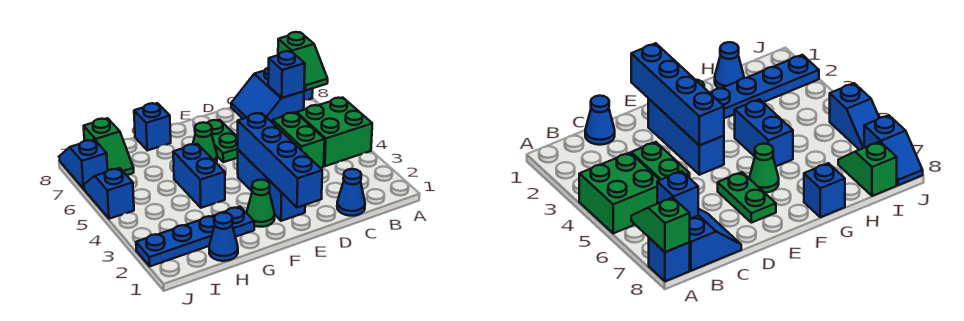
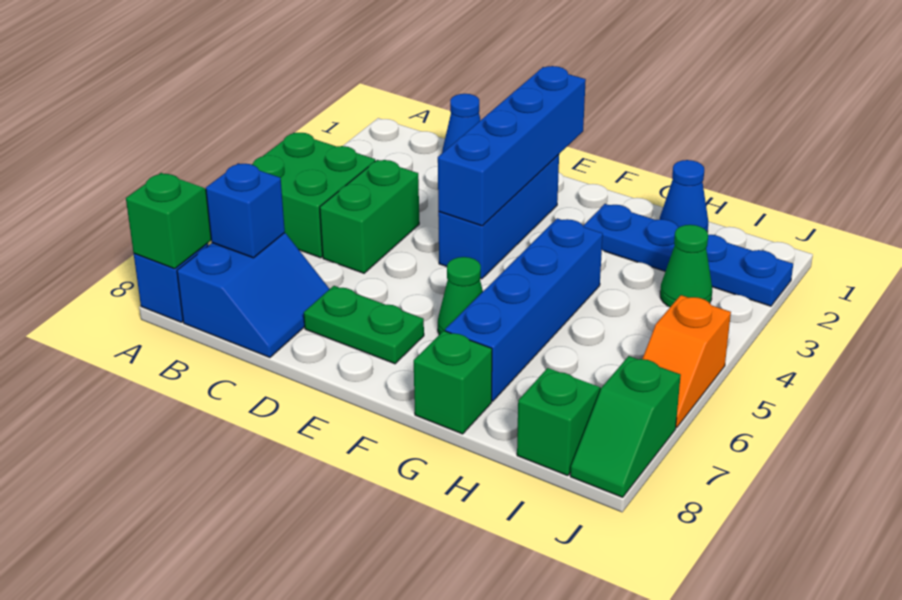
green plate E6:E7 level 1 -> green plate D7:E7 level 1
green cone F2 level 1 -> green cone I3 level 1
blue brick G4:G5 level 1 -> blue brick G4:G7 level 1
blue brick G8 level 1 -> green brick G8 level 1
blue slope J5:J6 level 1 top 5 -> orange slope J5:J6 level 1 top 5
blue slope J7:J8 level 1 top 7 -> green slope J7:J8 level 1 top 7

